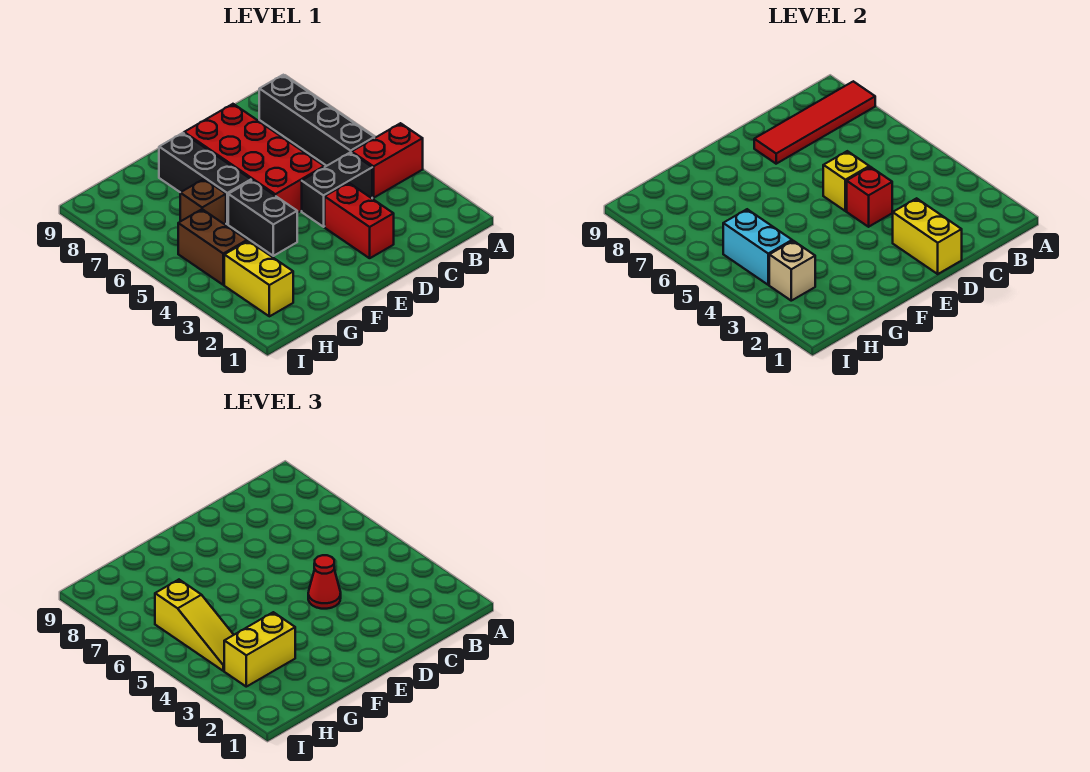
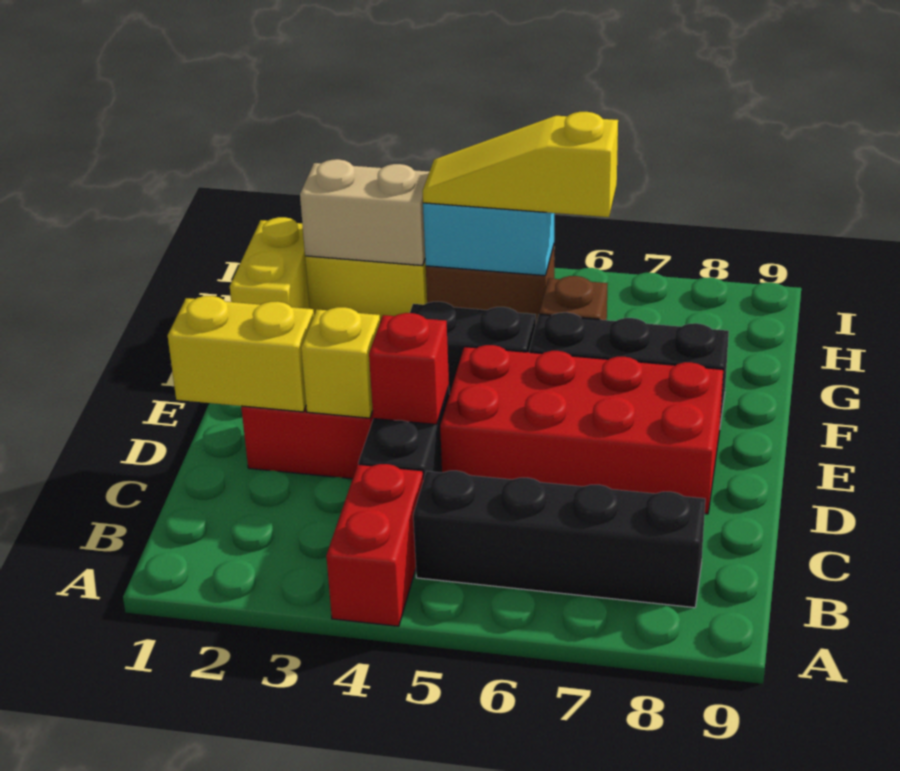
red tile A8:D8 level 2 -> none
red cone D4 level 3 -> none
yellow brick D5 level 2 -> yellow brick D3 level 2
yellow brick G3:H3 level 3 -> yellow brick G1:H1 level 1
tan brick H3 level 2 -> tan brick H2:H3 level 2

